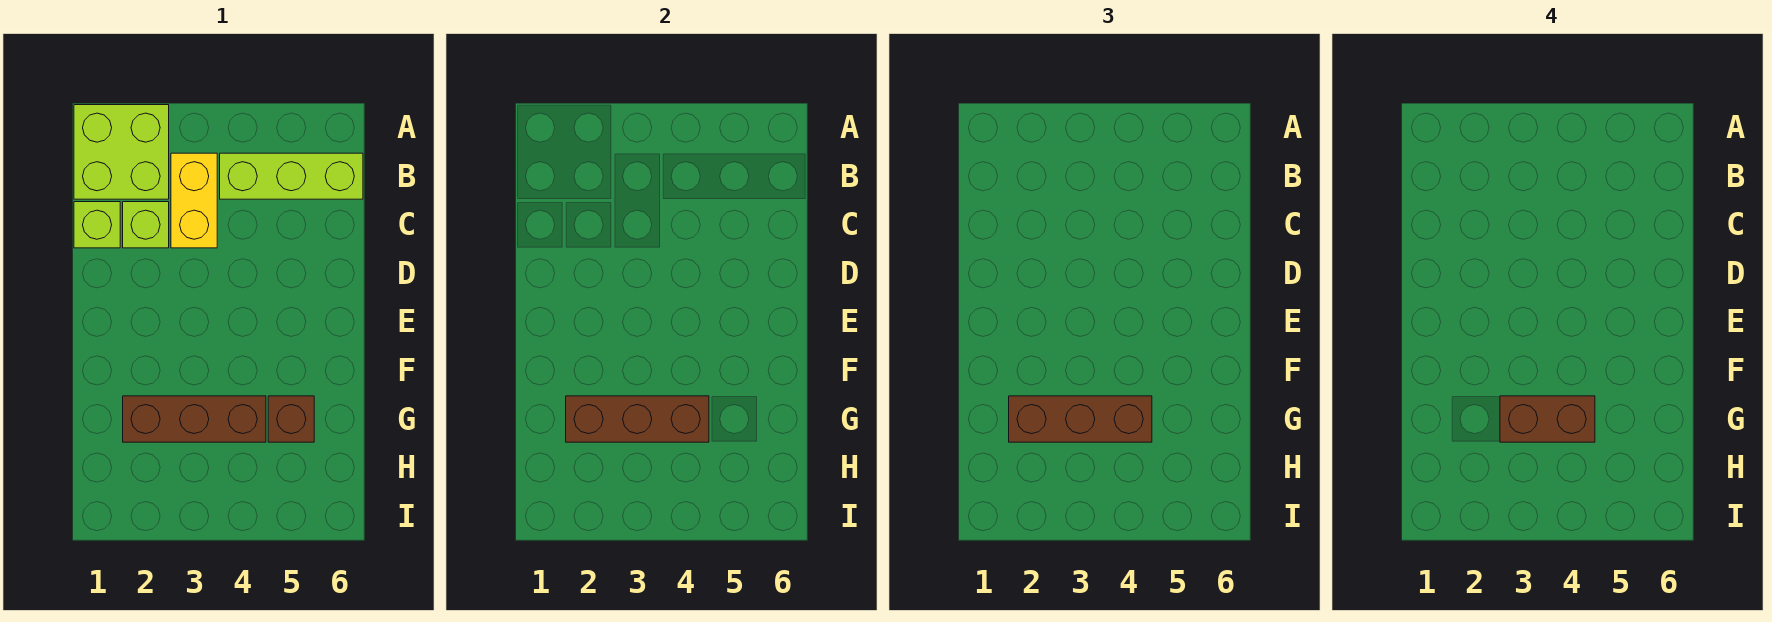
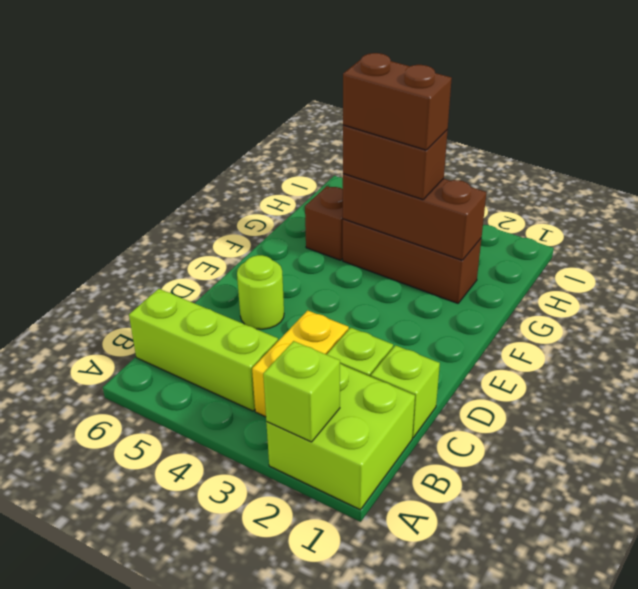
none -> lime brick A2 level 2
none -> lime round brick D5 level 1
brown brick G2:G4 level 3 -> brown brick G3:G4 level 3

